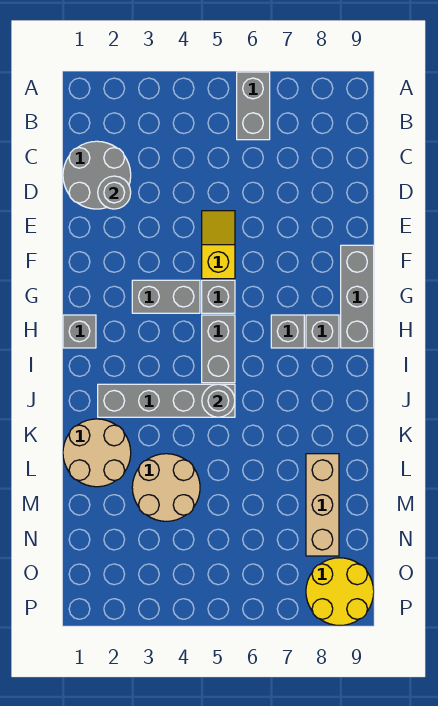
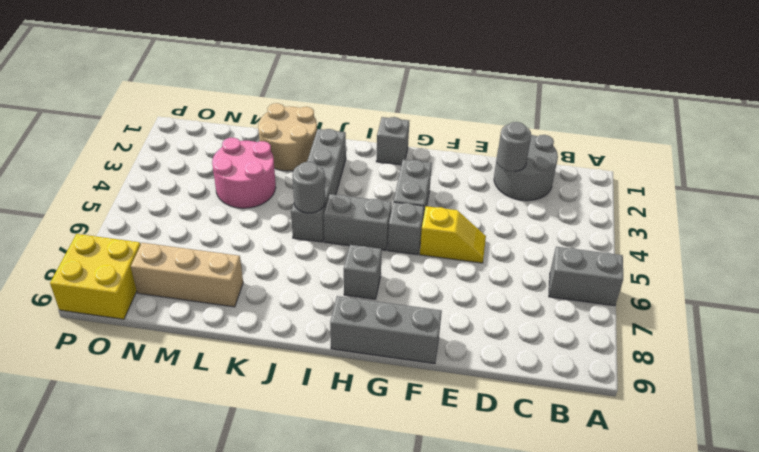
grey brick H8 level 1 -> none
tan round brick L3:M4 level 1 -> pink round brick L3:M4 level 1
yellow round brick O8:P9 level 1 -> yellow brick O8:P9 level 1

